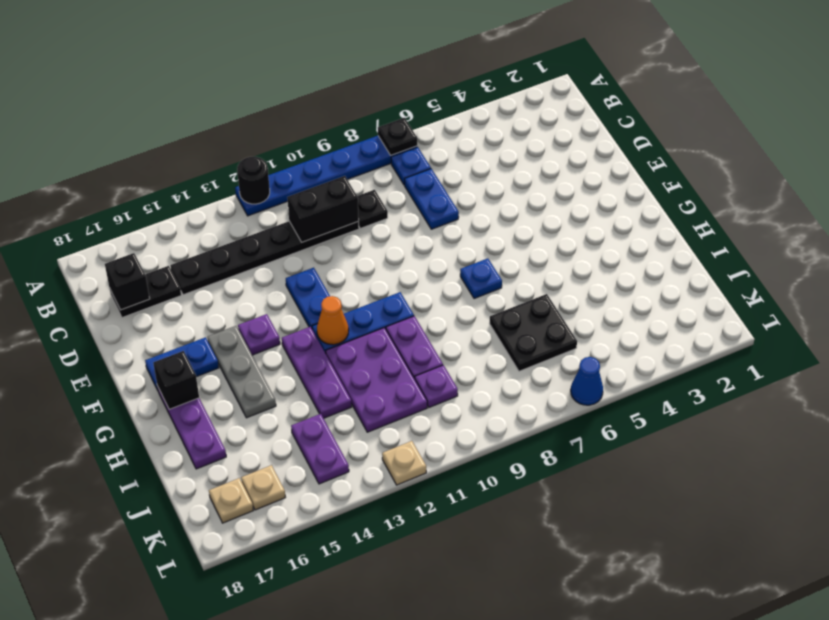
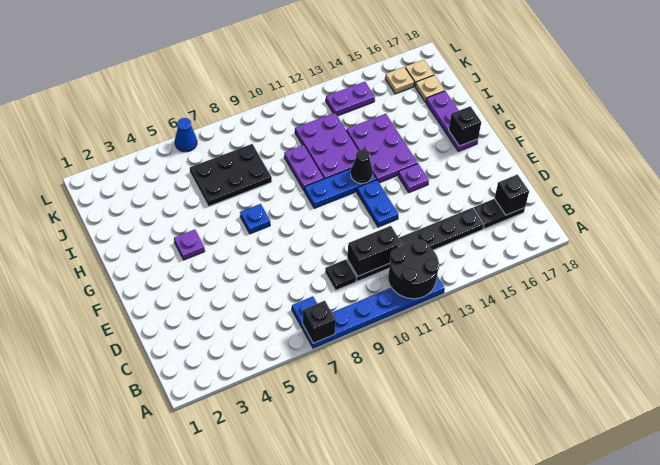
black plate A7 level 2 -> black brick A7 level 2
black round brick A12 level 2 -> black round brick A11:B12 level 2
blue plate C7:D7 level 1 -> none
grey plate F15:H15 level 1 -> none
blue plate F16:F17 level 1 -> none
orange cone G12 level 2 -> black cone G12 level 2
purple plate G13:I13 level 1 -> purple plate G13:I14 level 1
black plate I6:J7 level 1 -> black plate I6:J8 level 1
purple plate J10 level 1 -> purple plate G4 level 1
purple plate J14:K14 level 1 -> purple plate K13:K14 level 1
tan plate L12 level 1 -> tan plate J17 level 1

